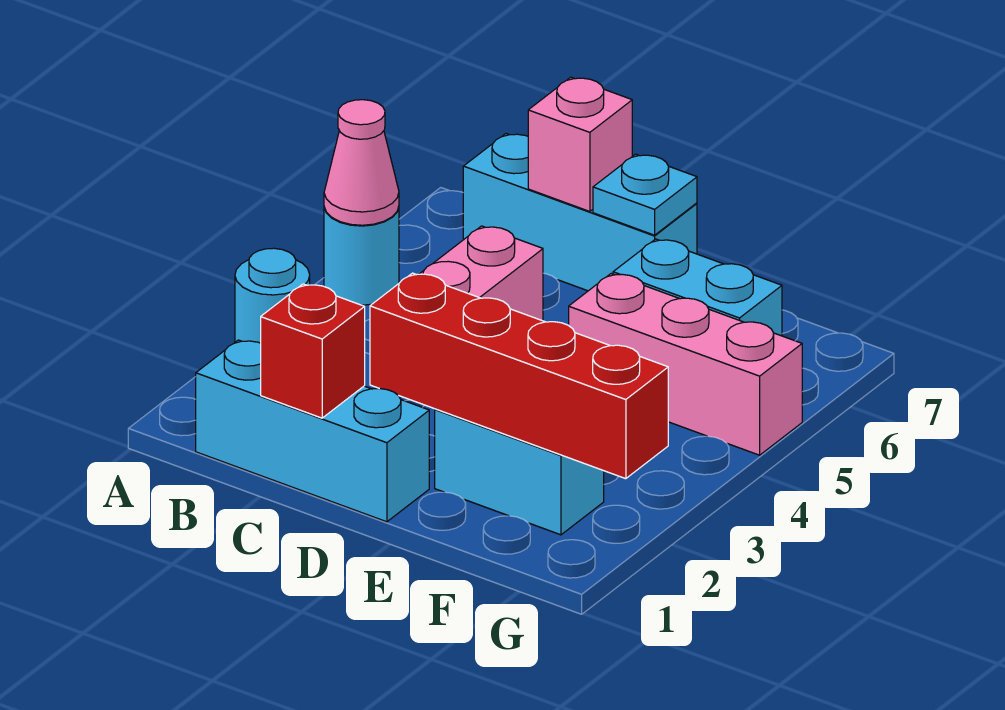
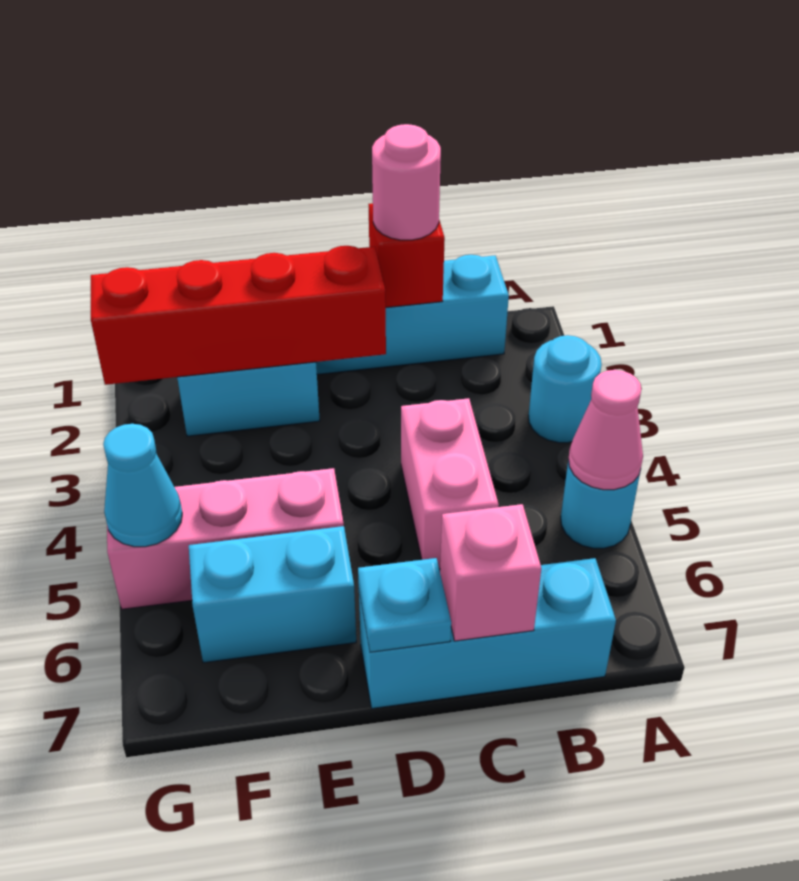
none -> pink round brick C1 level 3
none -> cyan cone G5 level 2

